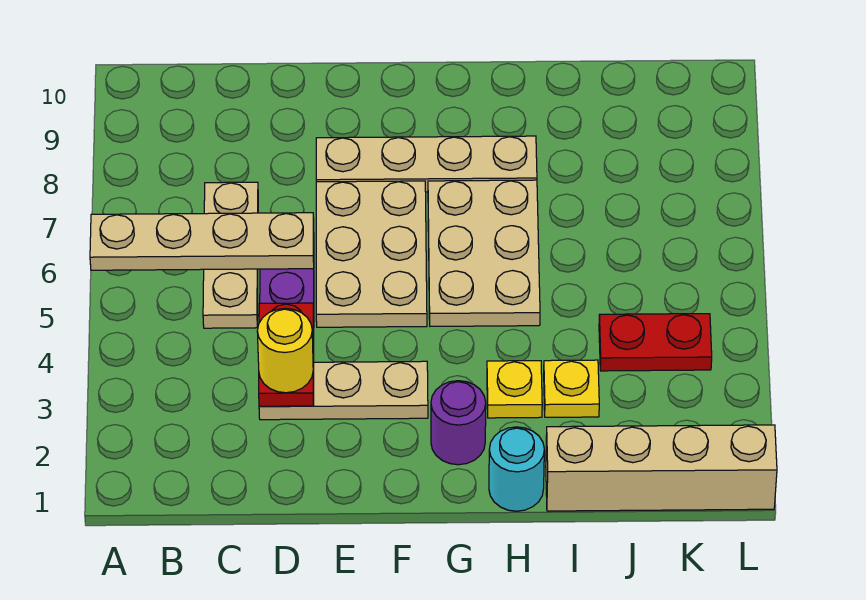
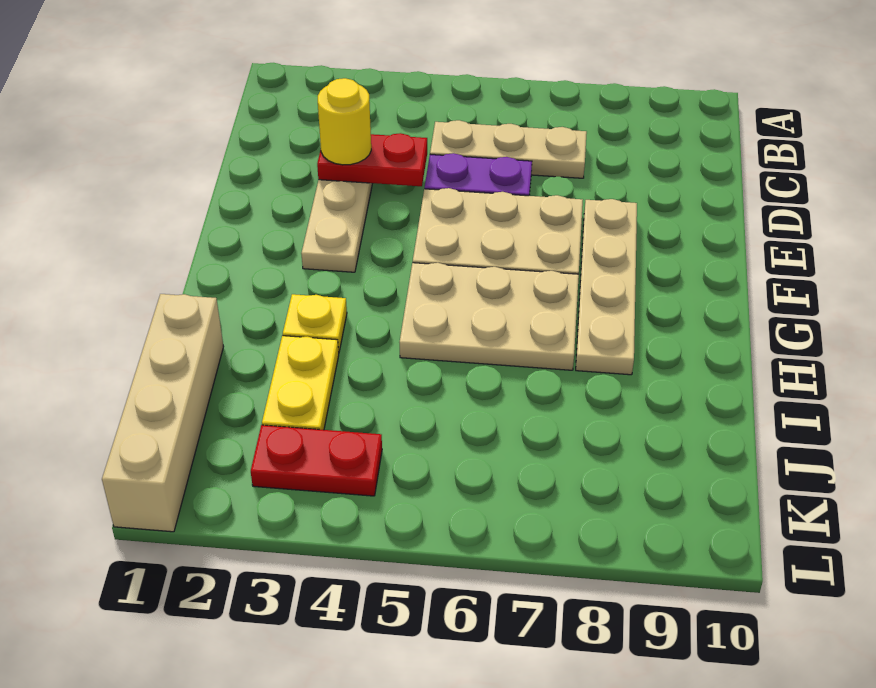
tan plate A6:D6 level 2 -> none
purple round brick G2 level 1 -> none
cyan round brick H1 level 1 -> none
yellow plate I3 level 1 -> yellow plate I3:J3 level 1
red plate J4:K4 level 1 -> red plate K3:K4 level 1

